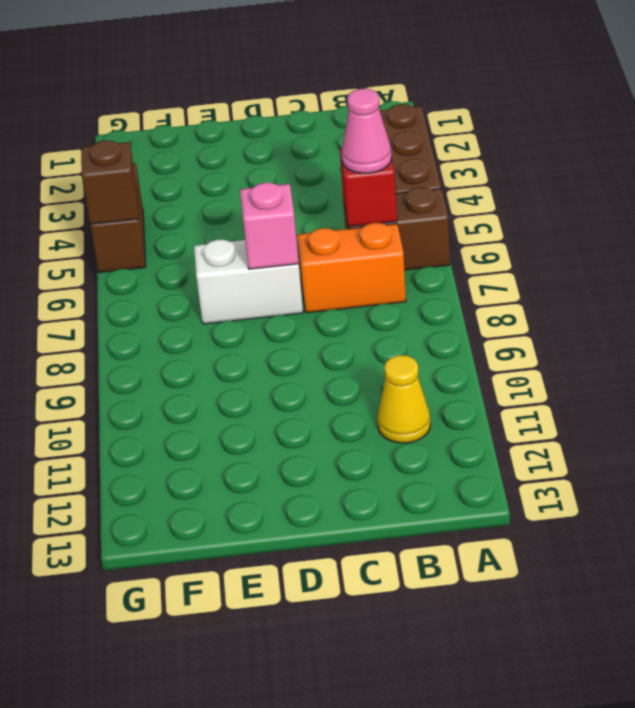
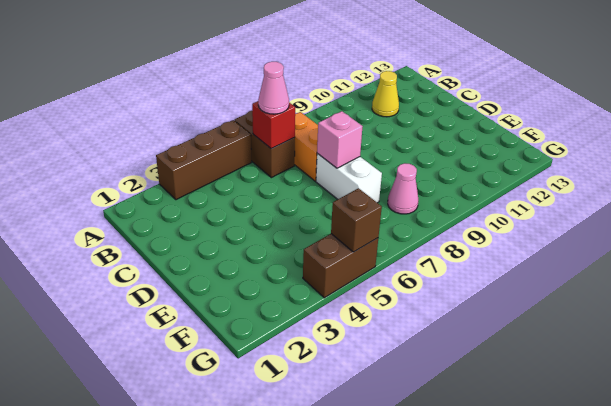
none -> pink cone F8 level 1

